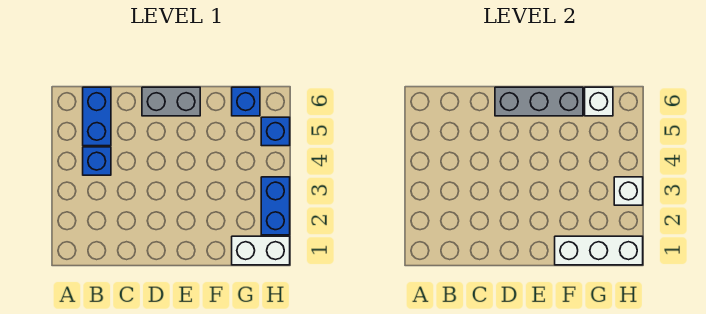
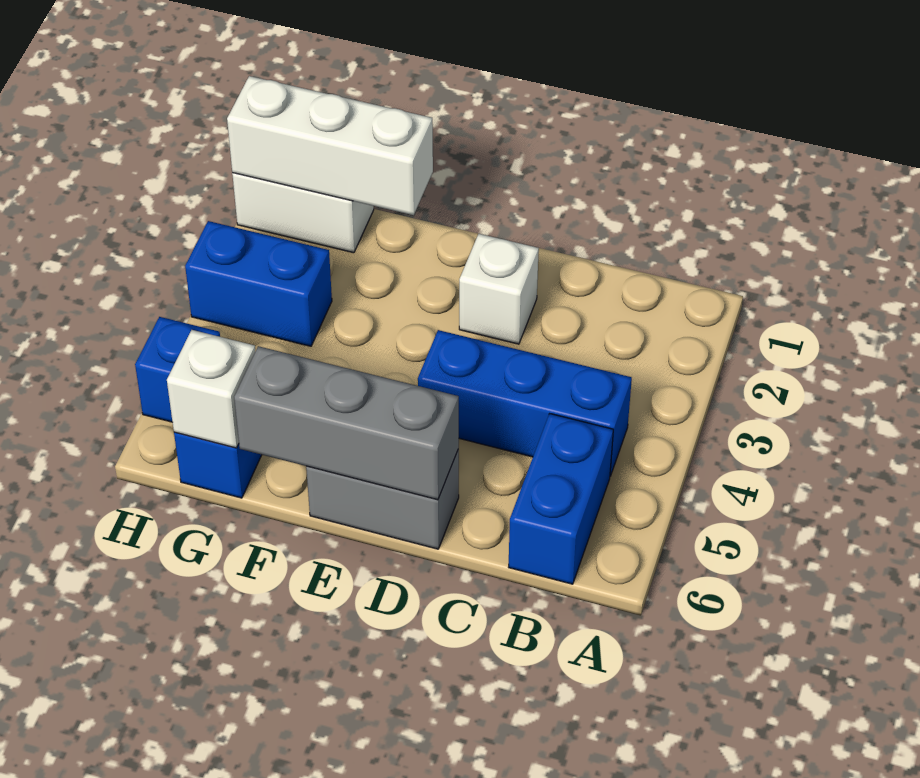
blue brick B4 level 1 -> blue brick B4:D4 level 1
blue brick H2:H3 level 1 -> blue brick G3:H3 level 1
white brick H3 level 2 -> white brick D2 level 1

